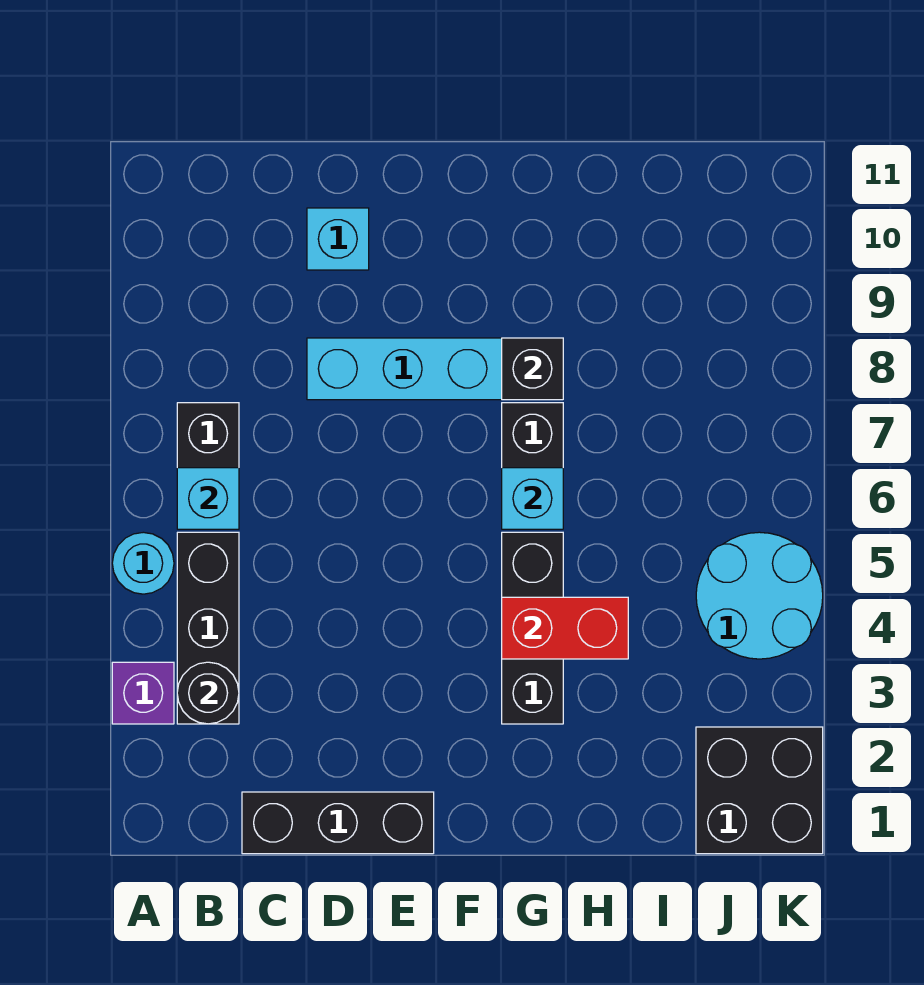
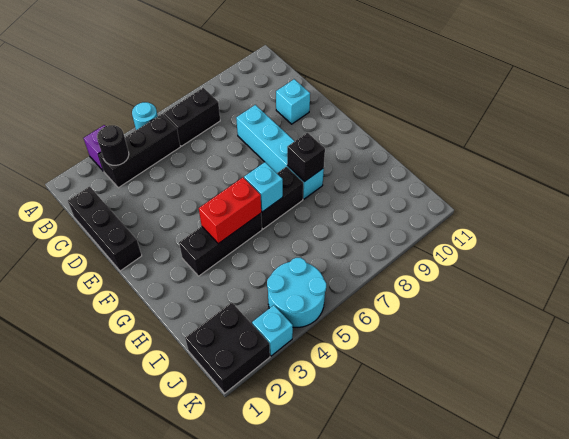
cyan brick B6 level 2 -> cyan brick K3 level 1
red brick G4:H4 level 2 -> red brick G4:G5 level 2

